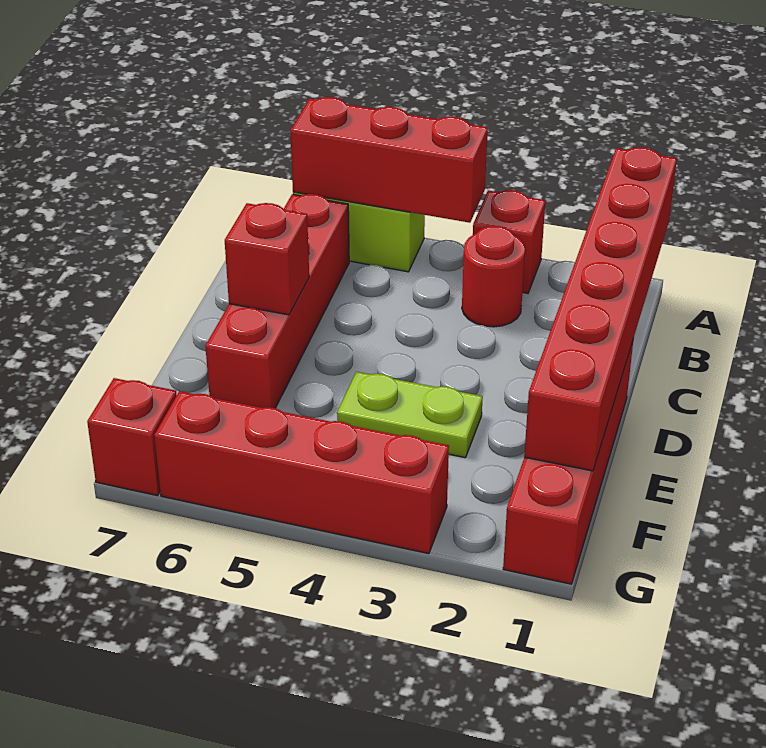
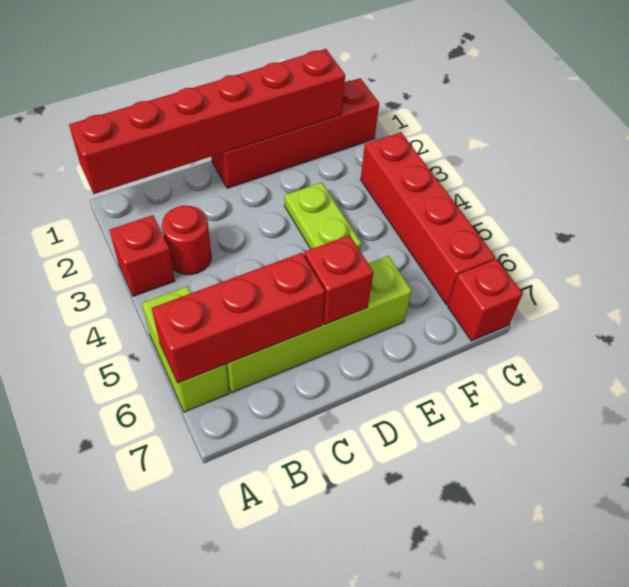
red brick A4:A6 level 2 -> red brick A6:C6 level 2
red brick B6:E6 level 1 -> lime brick B6:E6 level 1

